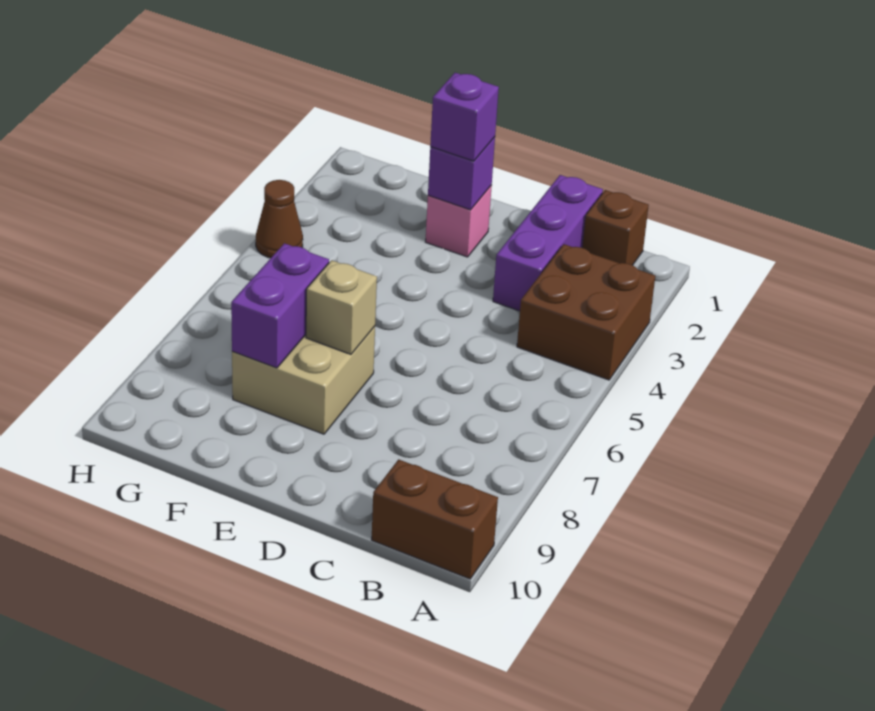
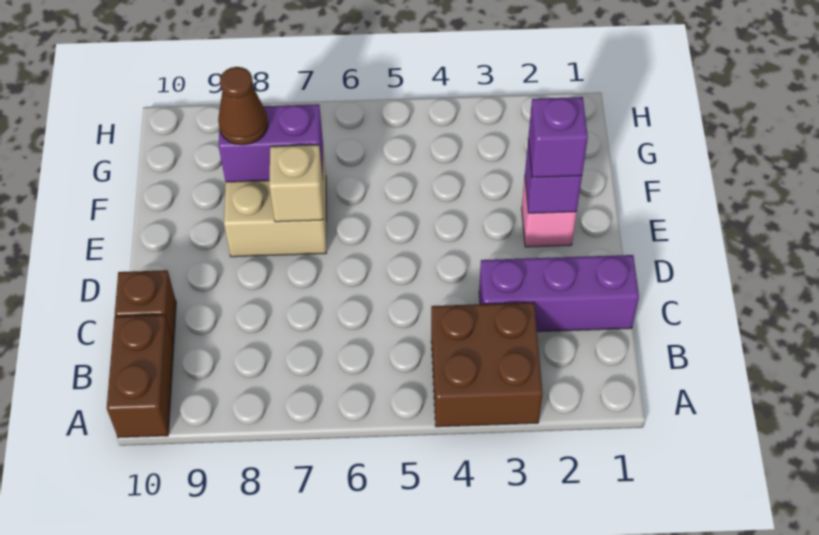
brown brick B1 level 1 -> brown brick C10 level 1
brown cone H4 level 1 -> brown cone F8 level 3

